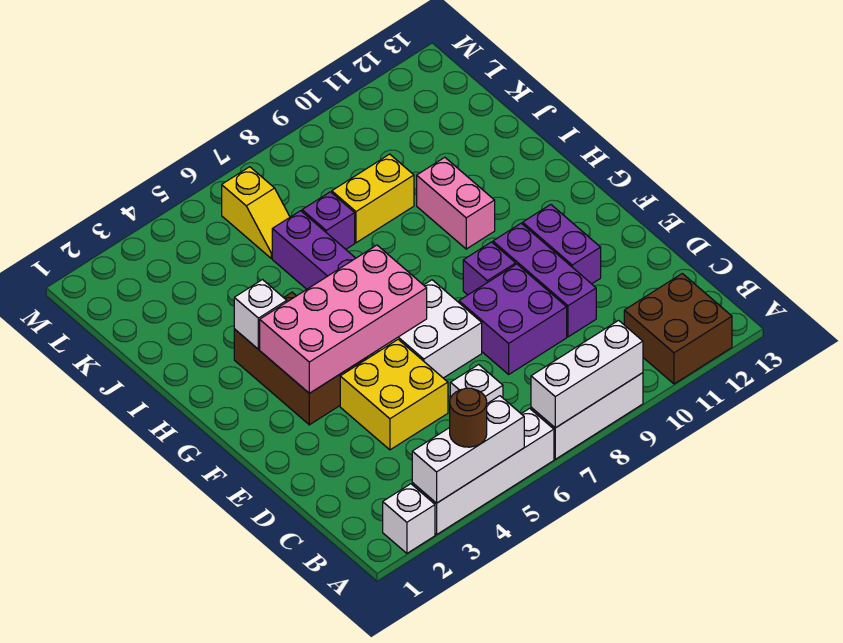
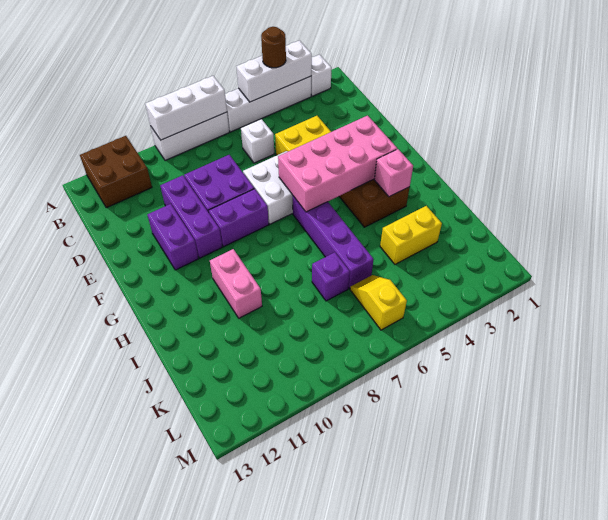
purple brick F9 level 1 -> purple brick F8:F9 level 1
white brick H3 level 2 -> pink brick H3 level 2
yellow brick J8:J9 level 1 -> yellow brick J3:J4 level 1

